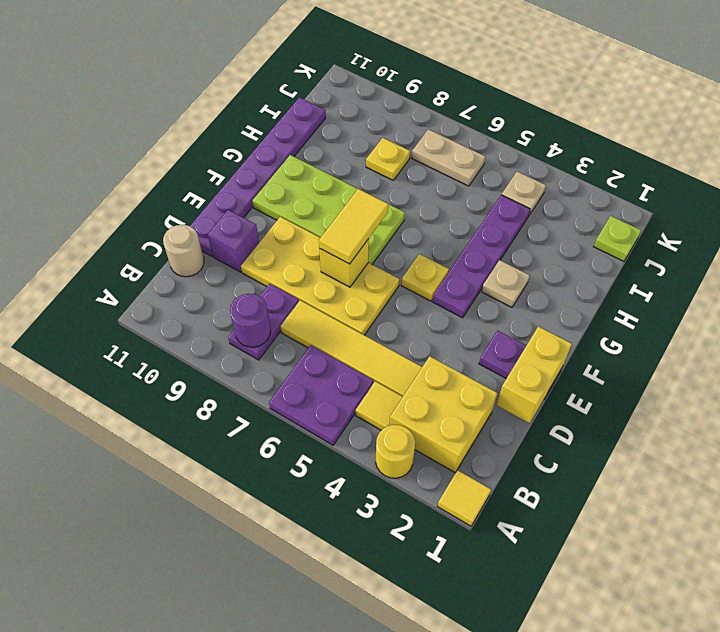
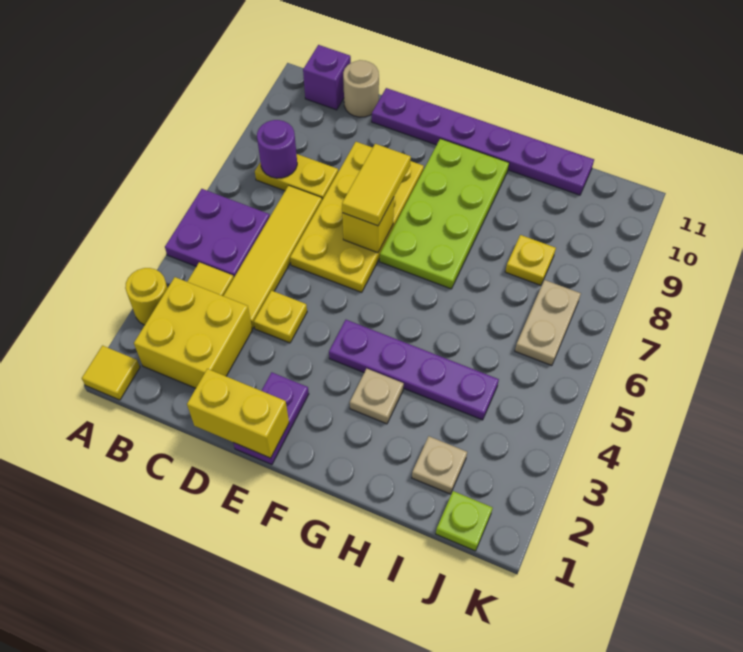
purple plate B8:C8 level 1 -> yellow plate B8:C8 level 1
purple brick D10 level 1 -> purple brick B11 level 1
yellow tile E7:F7 level 3 -> yellow tile E7:E8 level 3
yellow plate F5 level 1 -> yellow plate D4 level 1
tan plate J4 level 1 -> tan plate I2 level 1

